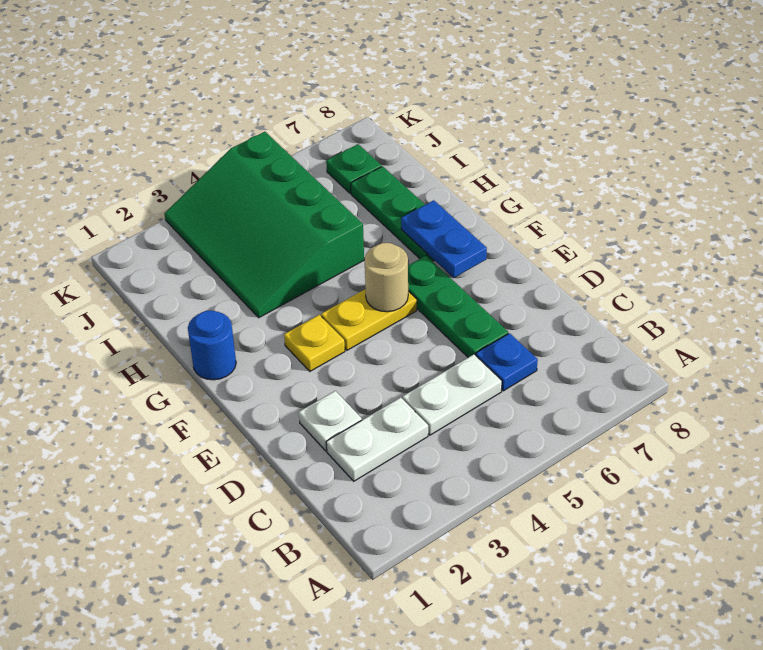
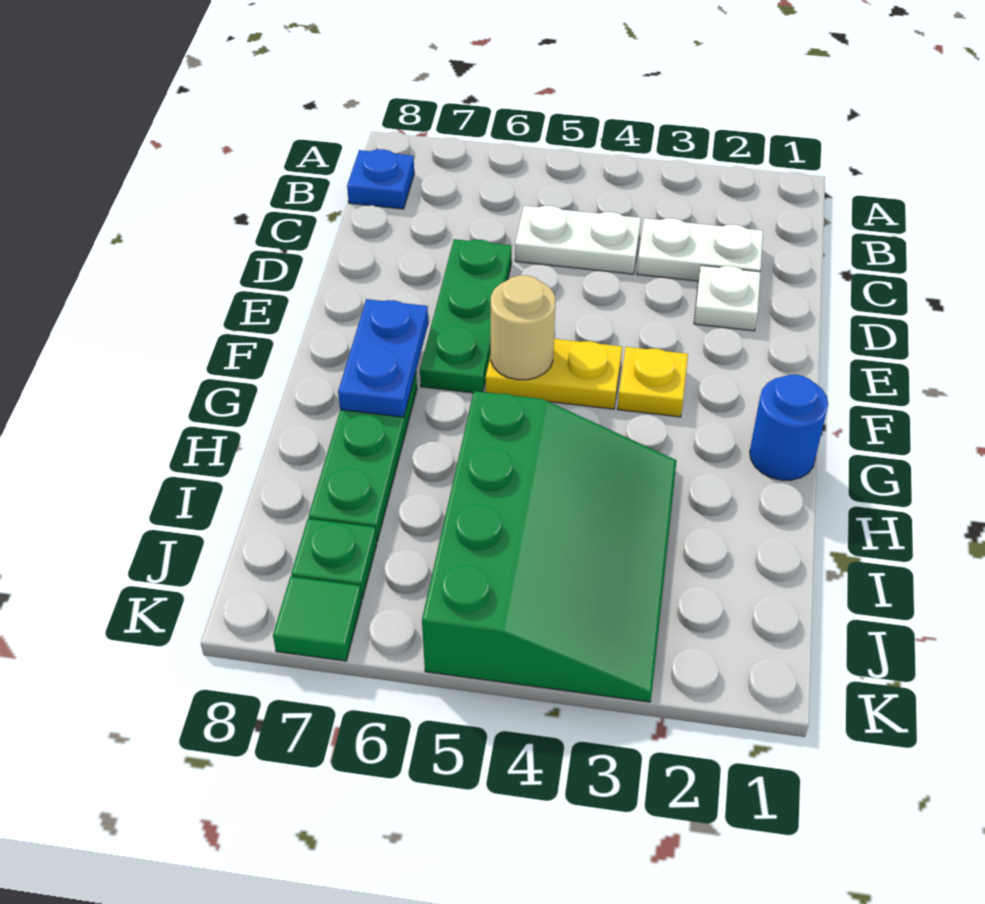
blue plate C6 level 1 -> blue plate B8 level 1
none -> green tile K7 level 1

